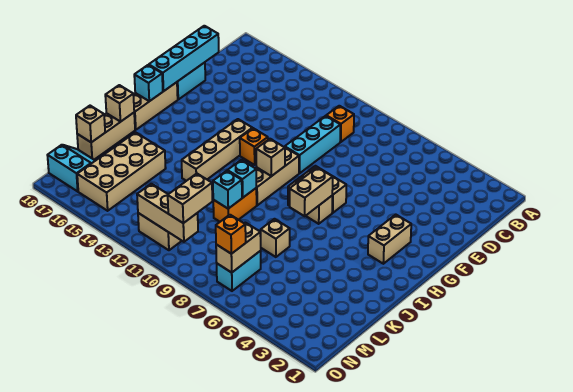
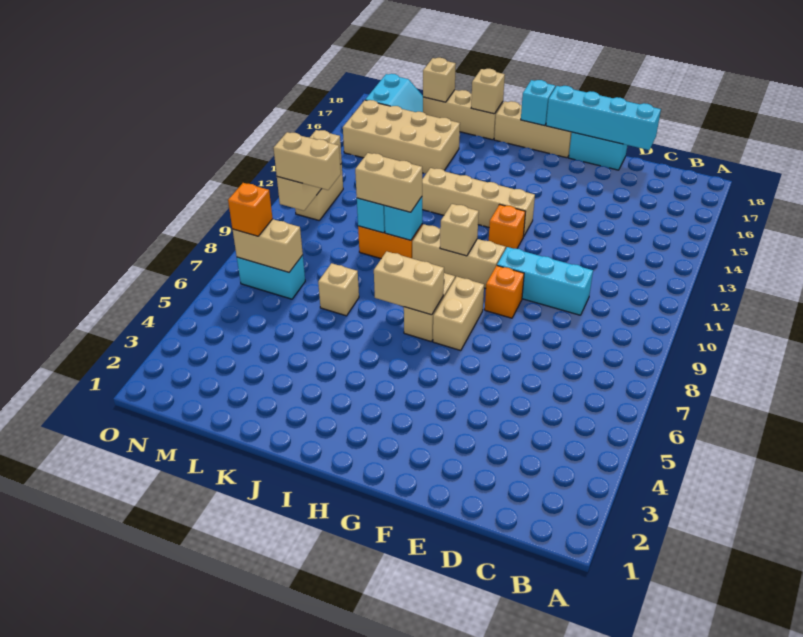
orange brick C10 level 1 -> orange brick F9 level 1
tan brick G3:H3 level 1 -> tan brick J10:K10 level 3

